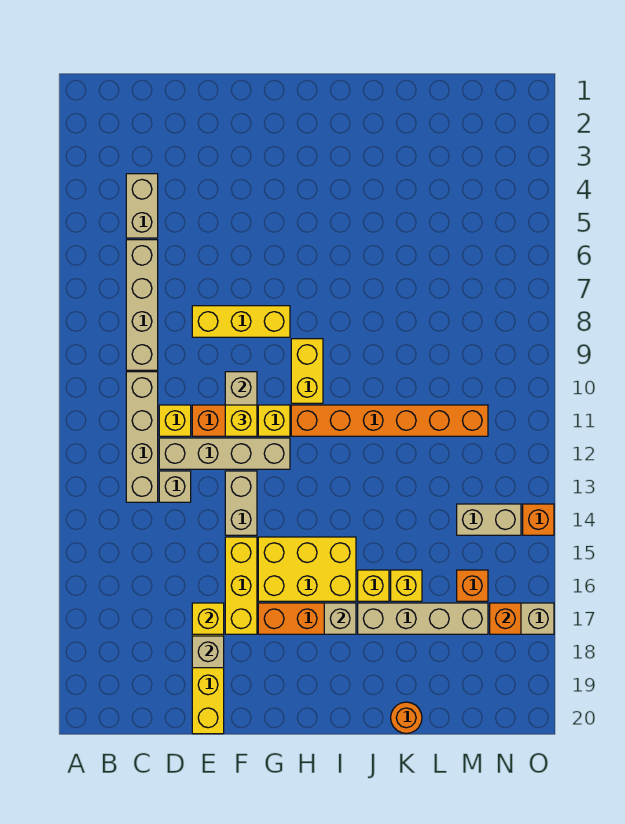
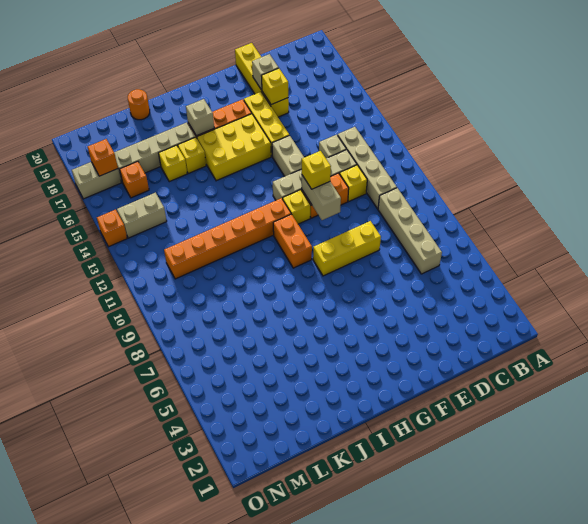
tan brick C4:C5 level 1 -> none
yellow brick H9:H10 level 1 -> orange brick H9:H10 level 1

